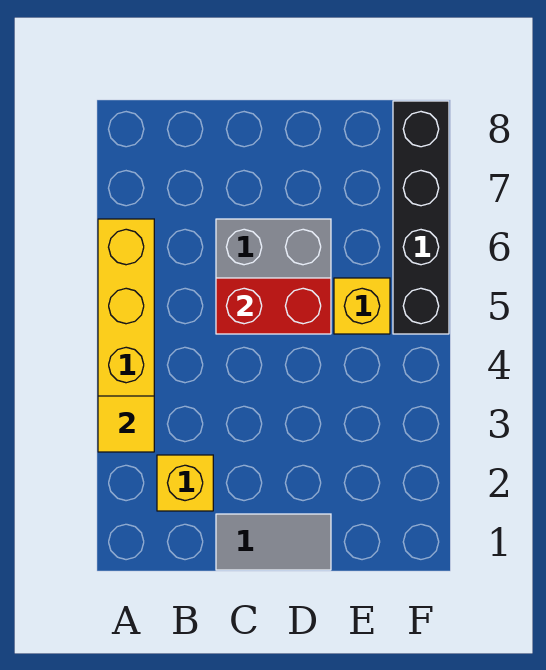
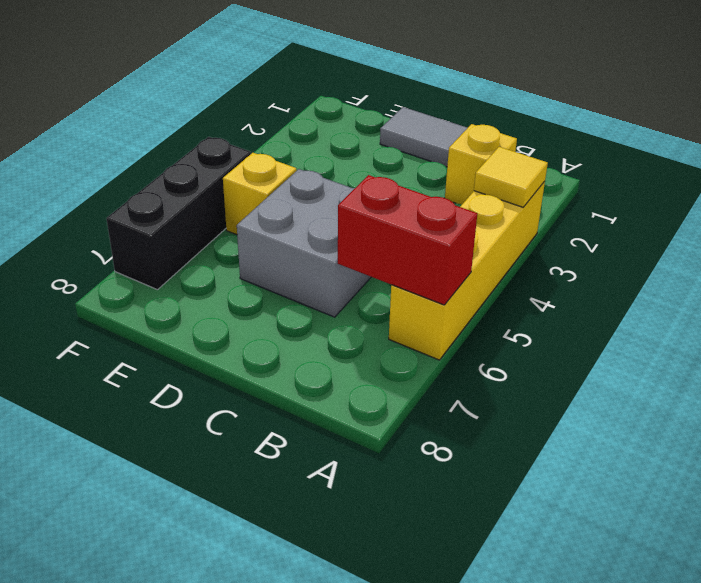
red brick C5:D5 level 2 -> red brick A6:B6 level 2
black brick F5:F8 level 1 -> black brick F5:F7 level 1

